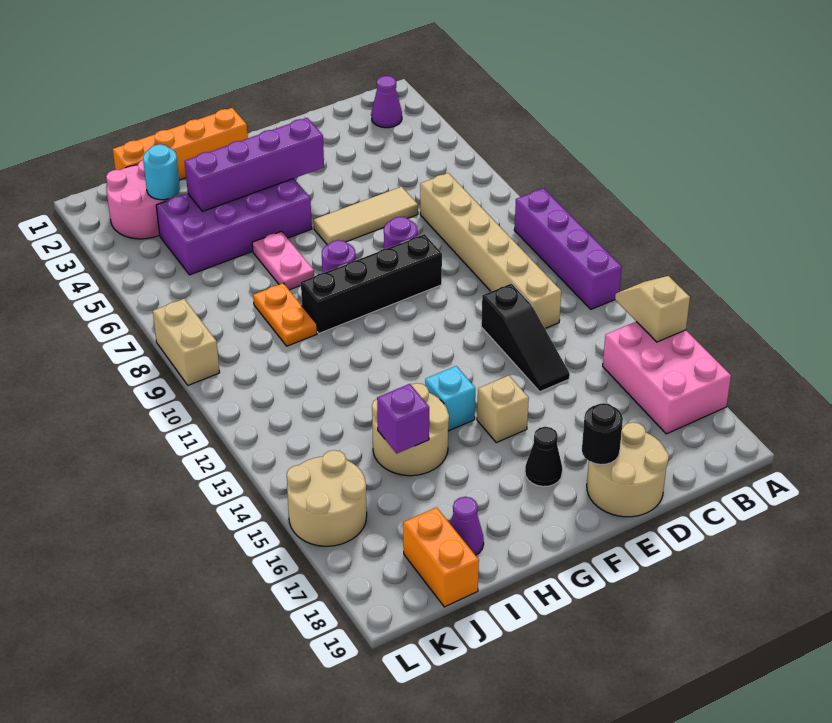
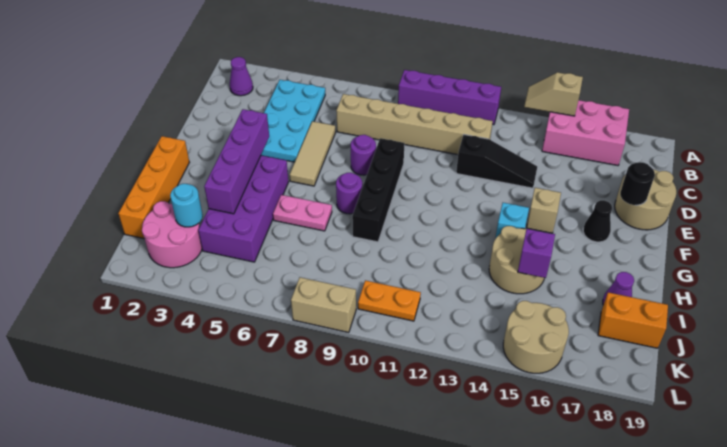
none -> cyan plate B4:E5 level 1
orange plate I8:I9 level 1 -> orange plate K10:K11 level 1

